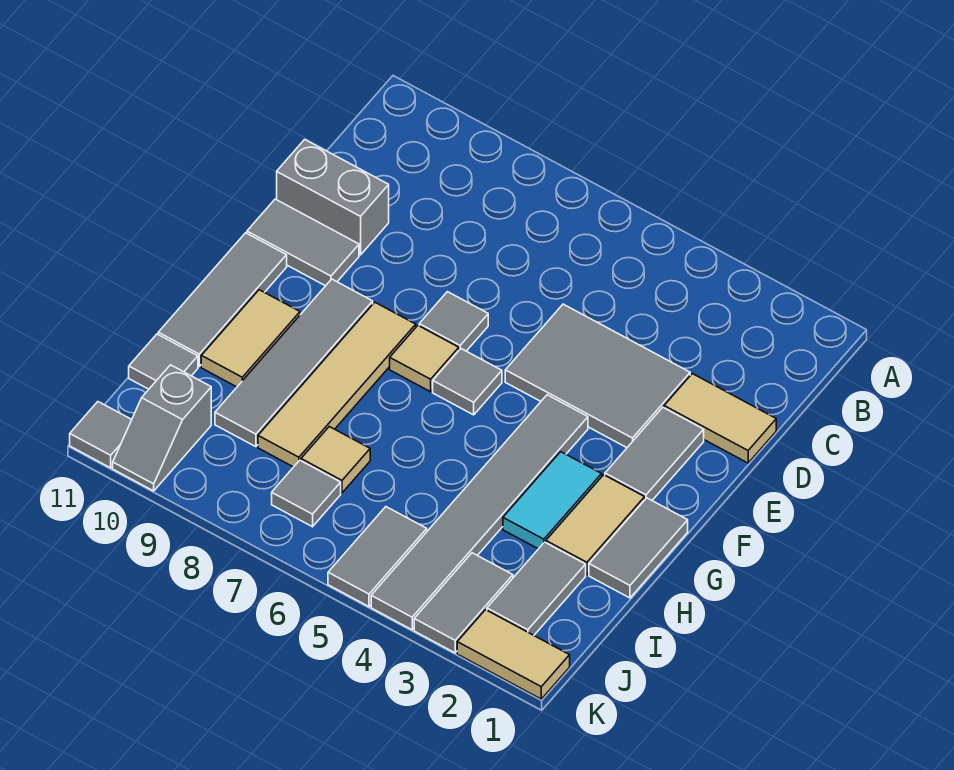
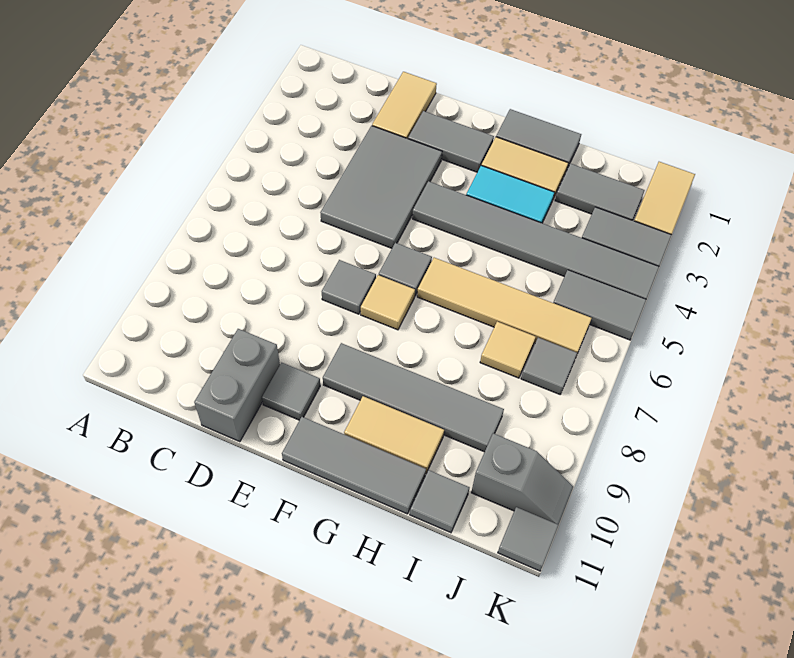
grey tile E10:E11 level 1 -> grey tile E10 level 1
tan tile F8:I8 level 1 -> tan tile G6:J6 level 1

